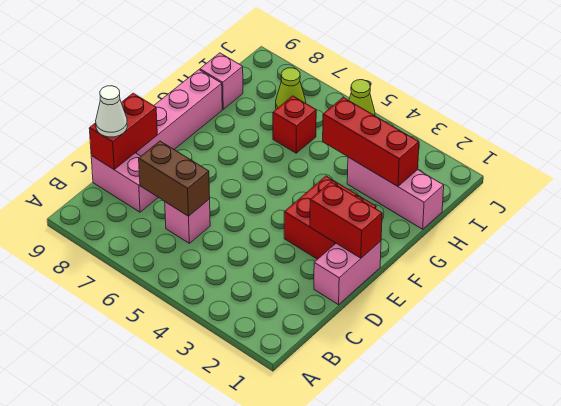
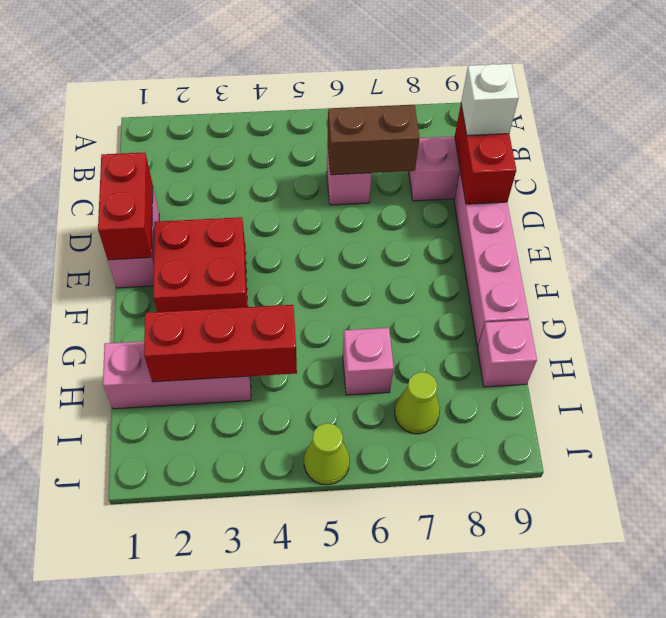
white cone C9 level 3 -> white brick C9 level 3
red brick E1:E2 level 2 -> red brick D1:E1 level 2
red brick H6 level 1 -> pink brick H6 level 1

